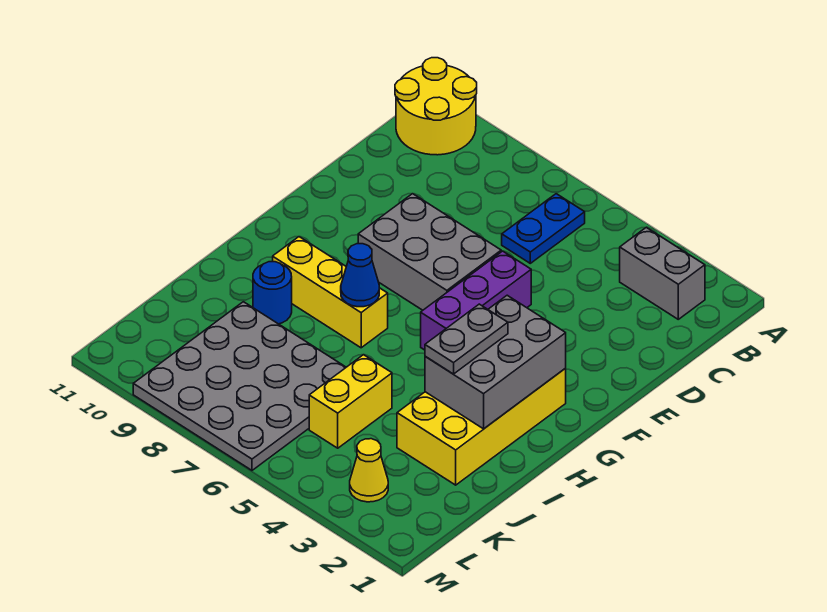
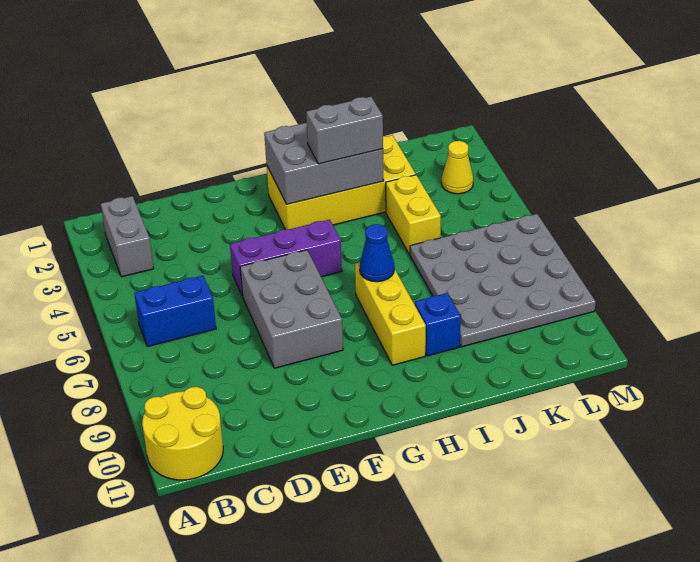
blue plate B6:C6 level 1 -> blue brick B6:C6 level 1
grey plate H3:I3 level 3 -> grey brick H3:I3 level 3
blue round brick I9 level 1 -> blue brick I9 level 1
yellow brick J5:K5 level 1 -> yellow brick J4:J5 level 1

